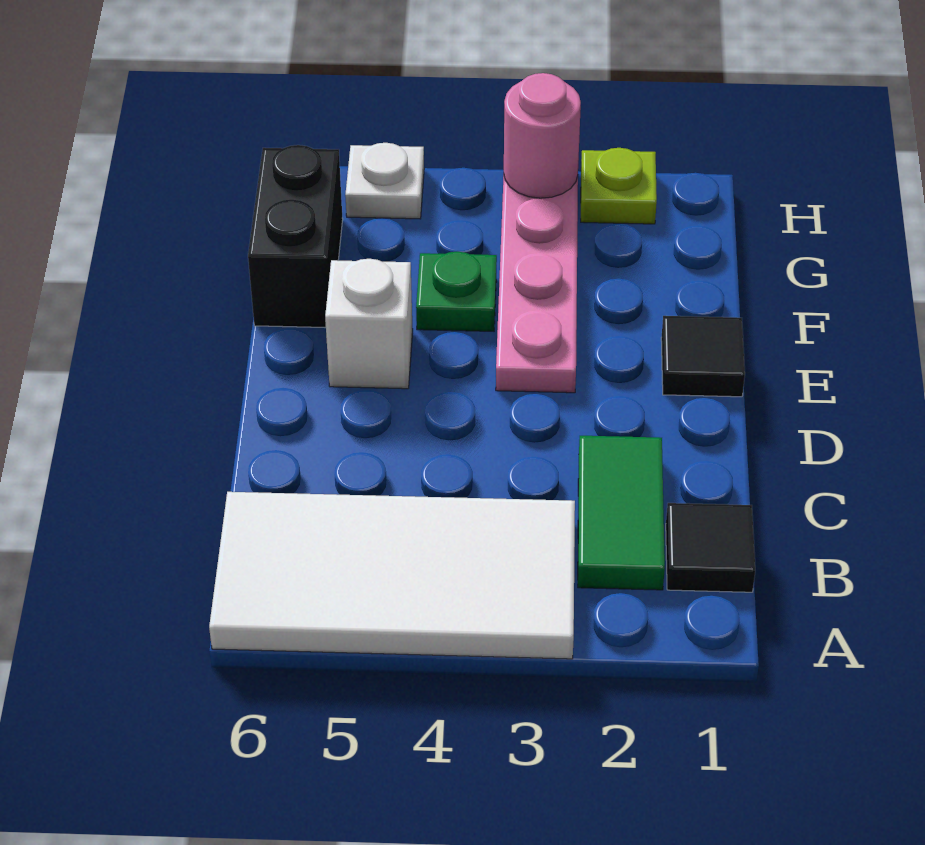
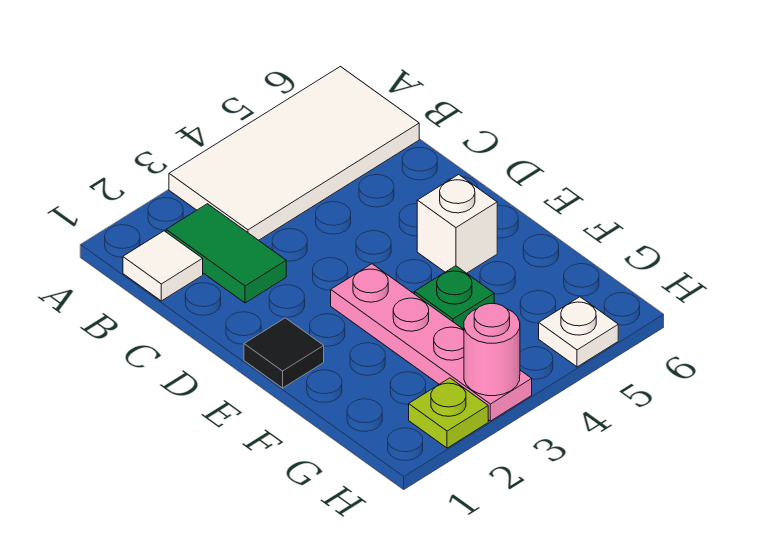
black tile B1 level 1 -> white tile B1 level 1
black brick F6:G6 level 1 -> none

